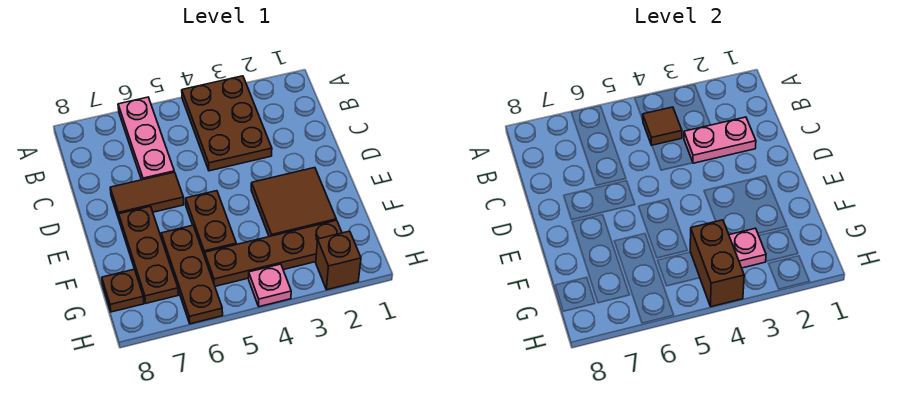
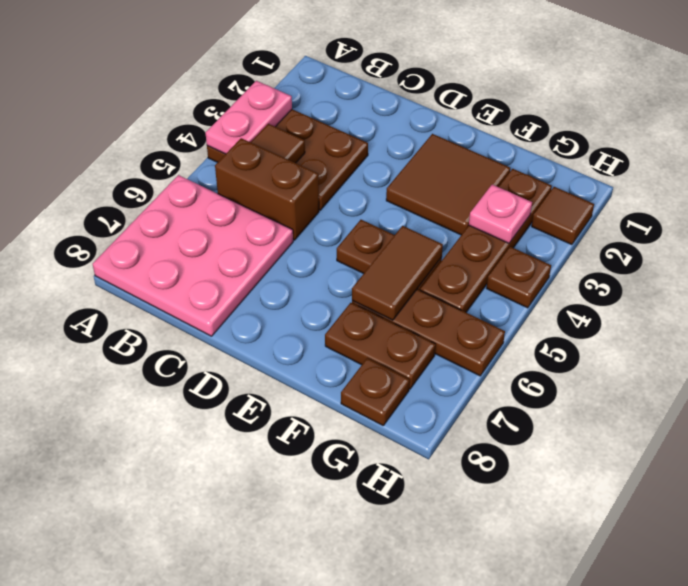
pink plate A6:C6 level 1 -> pink plate A6:C8 level 1
pink plate C2:C3 level 2 -> pink plate A3:A4 level 2
brown tile D6:D7 level 1 -> brown tile F5:F6 level 2
brown plate E7:G7 level 1 -> brown plate F7:G7 level 1
brown brick G4:H4 level 2 -> brown brick B5:C5 level 1
brown brick H2 level 1 -> brown tile H2 level 1
pink plate H4 level 1 -> brown plate H4 level 1

